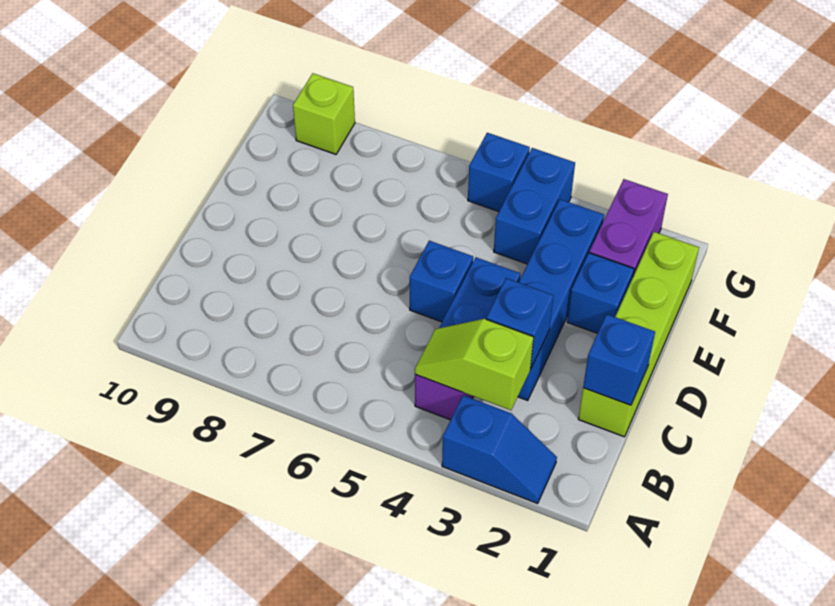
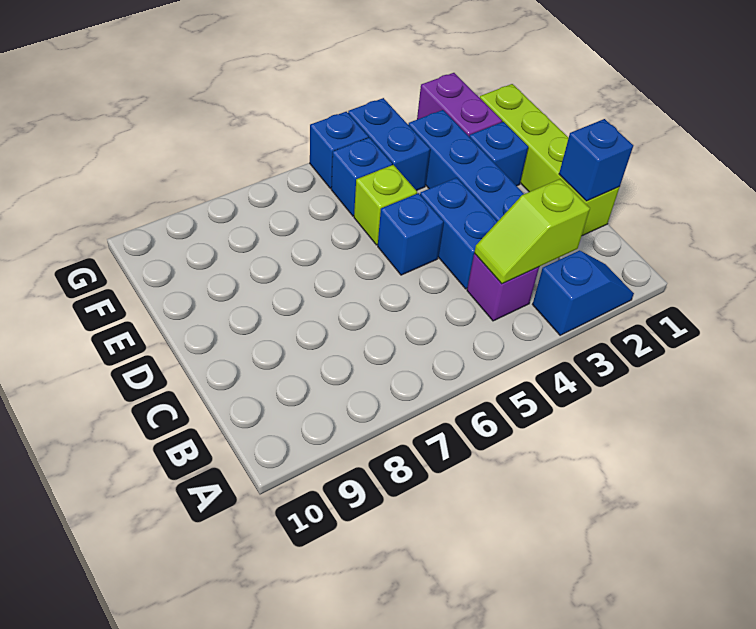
blue brick C3 level 2 -> blue brick F5 level 1
lime brick G9 level 1 -> lime brick E5 level 1

